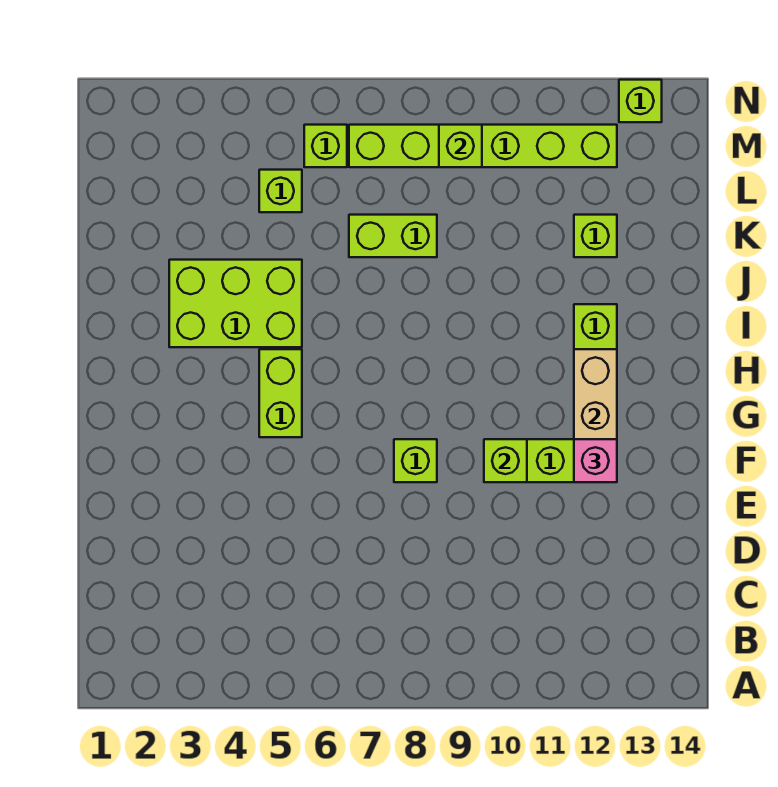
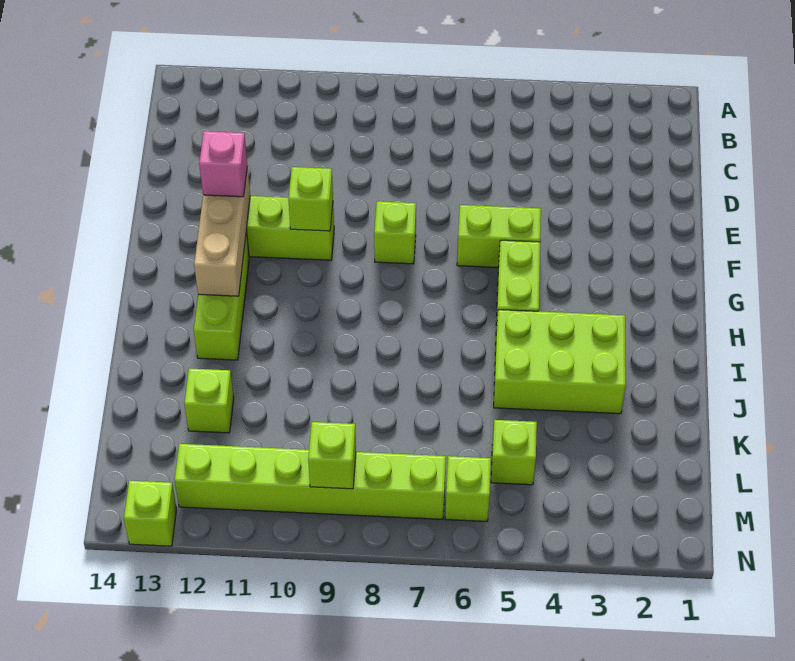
lime brick K7:K8 level 1 -> lime brick F5:F6 level 1

